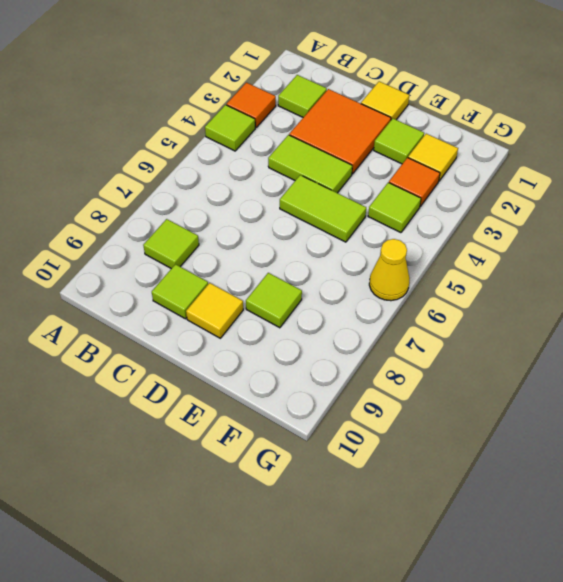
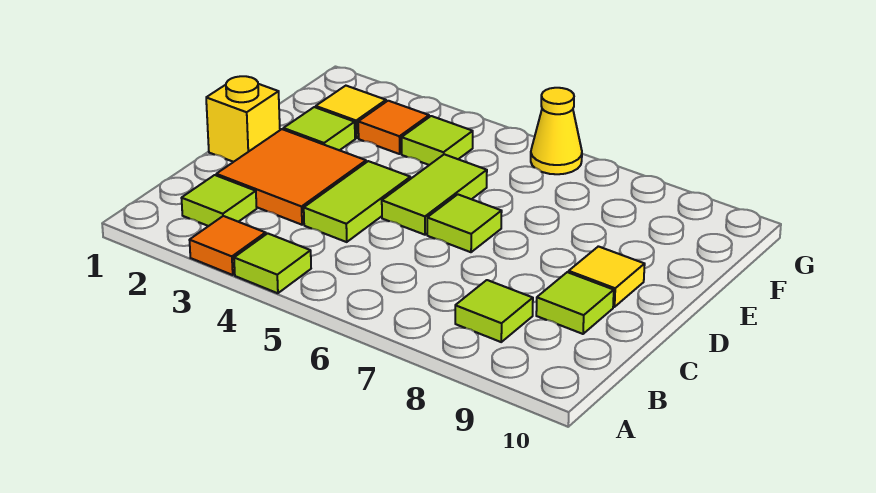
yellow tile D1 level 1 -> yellow brick D1 level 1
lime tile E8 level 1 -> lime tile D6 level 1

